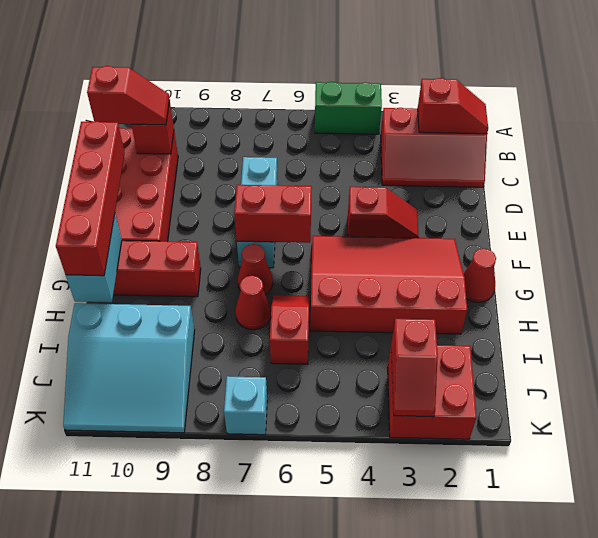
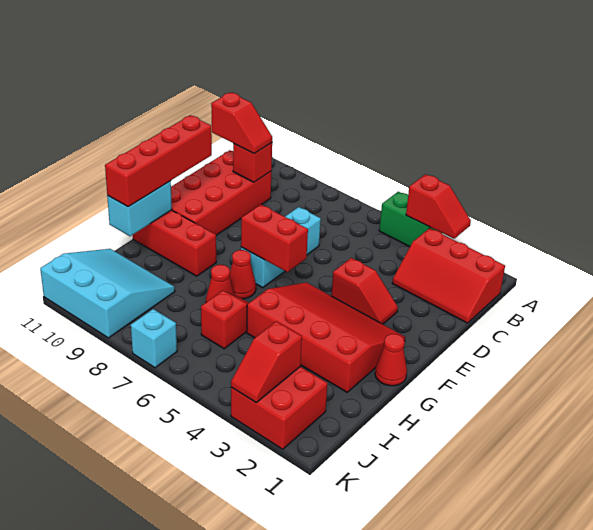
red slope B1:B2 level 2 top 2 -> red slope A3:A4 level 2 top 4
cyan slope I9:K11 level 1 top I -> cyan slope I9:K11 level 1 top K

